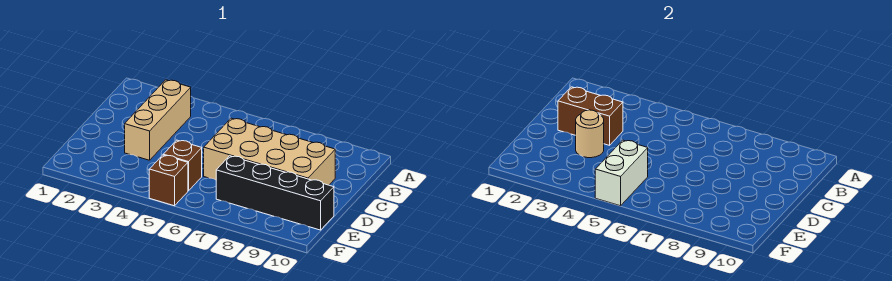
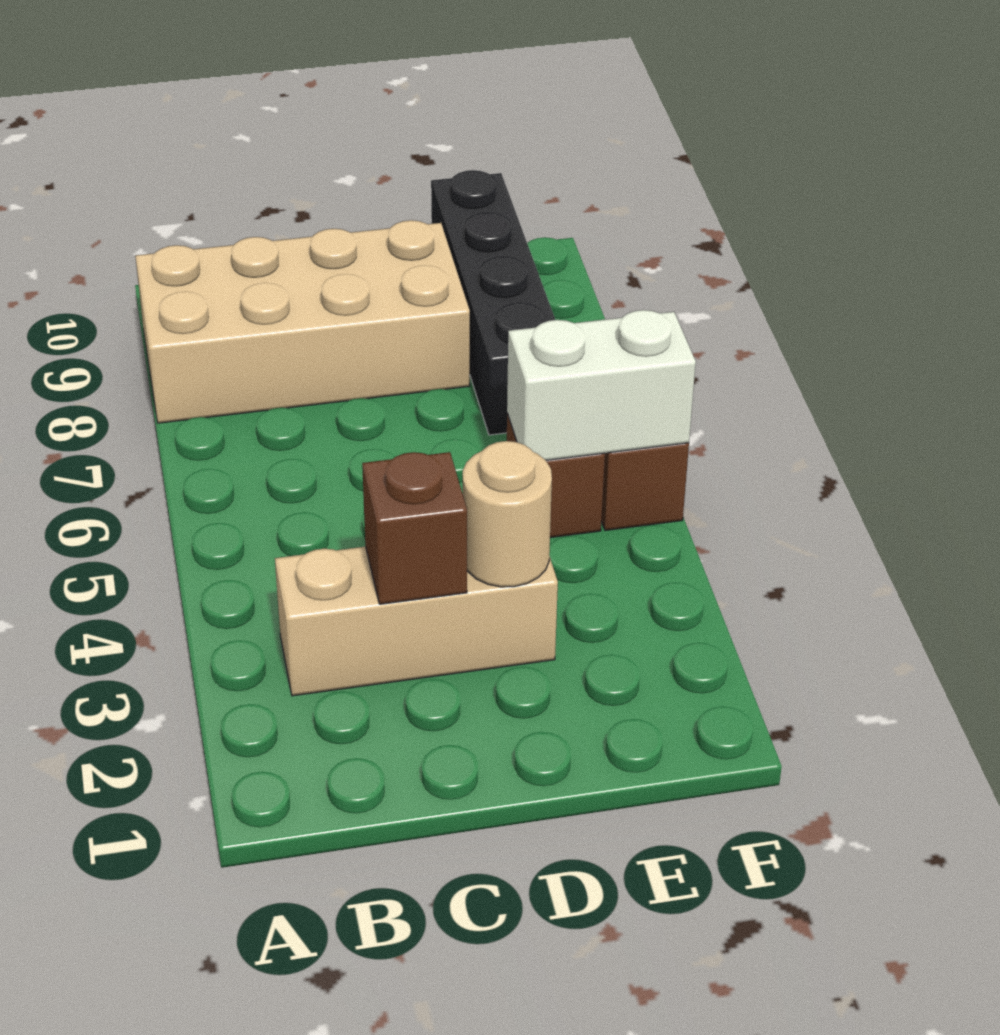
brown brick C2:C3 level 2 -> brown brick C3 level 2
tan brick C6:D9 level 1 -> tan brick A8:D9 level 1

